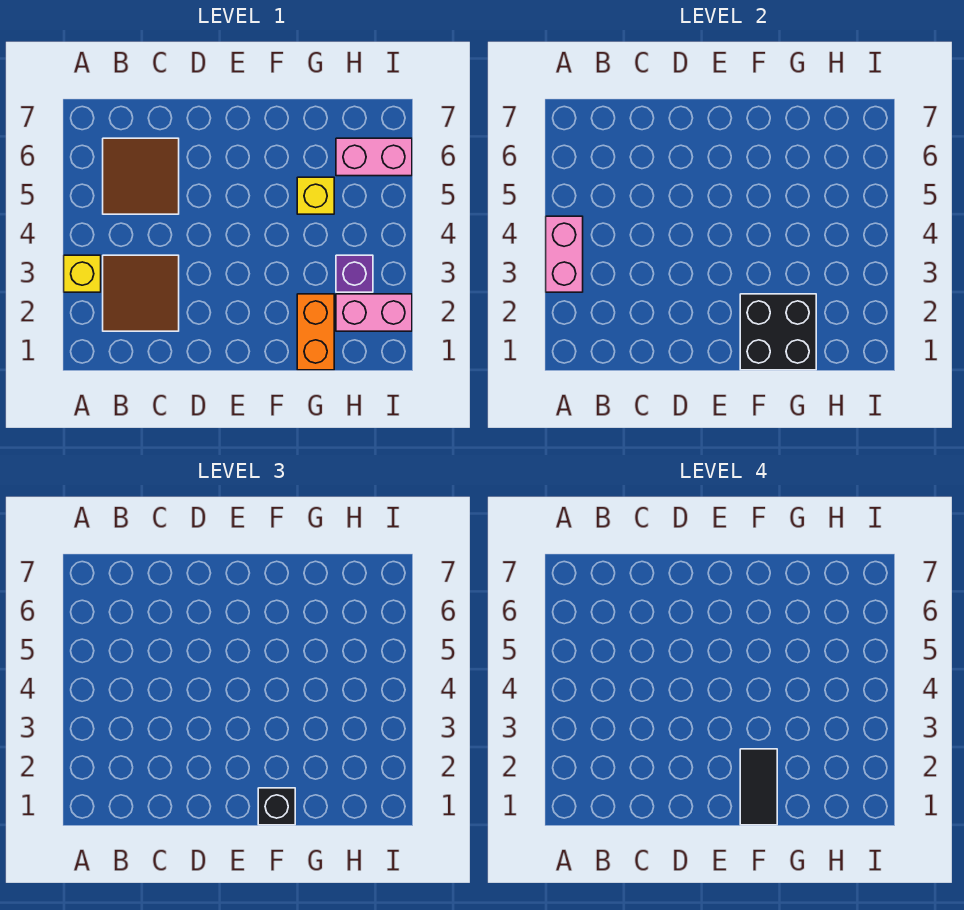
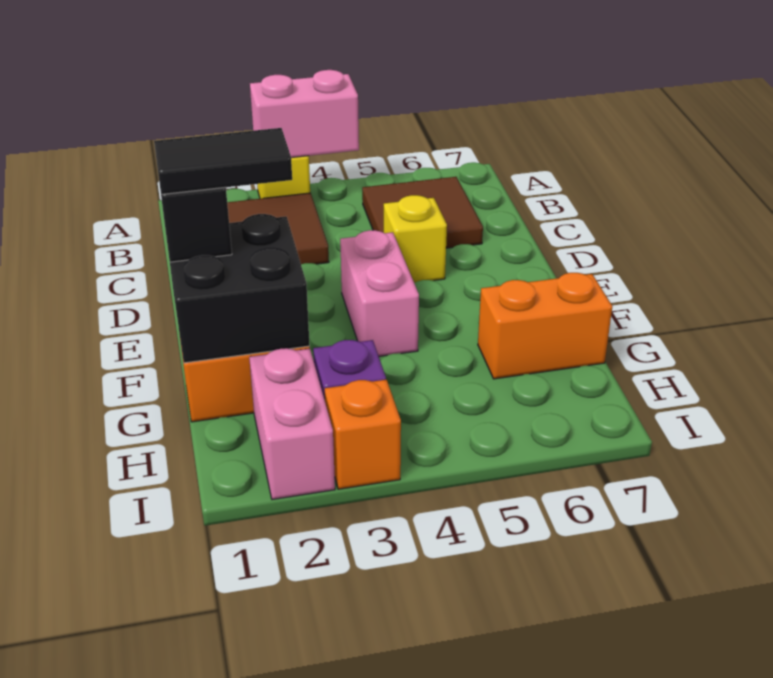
yellow brick G5 level 1 -> yellow brick D5 level 1
none -> orange brick G6:G7 level 1
pink brick H6:I6 level 1 -> pink brick E4:F4 level 1
none -> orange brick I3 level 1

